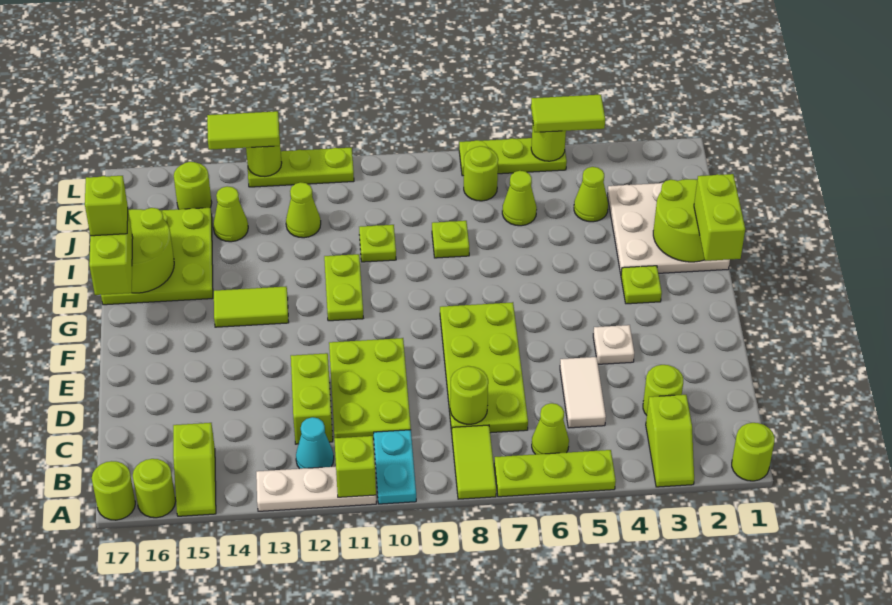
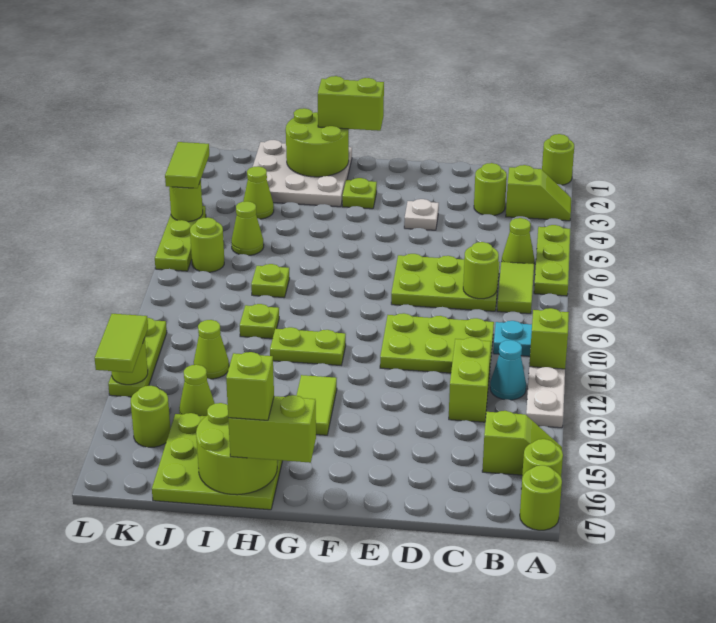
lime tile A8:B8 level 1 -> lime tile B7:B8 level 1
white tile C5:D5 level 1 -> none
lime plate C7:F8 level 1 -> lime plate C7:E8 level 1
lime brick C12:D12 level 1 -> lime brick C12:C13 level 1

